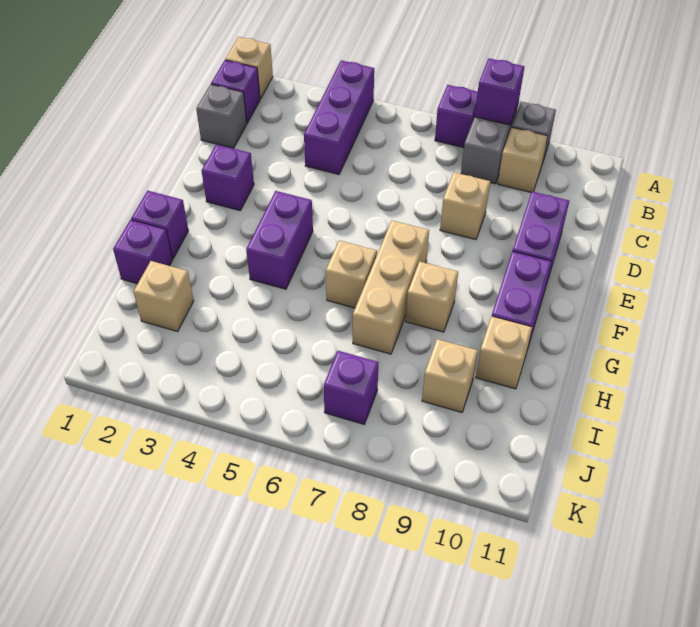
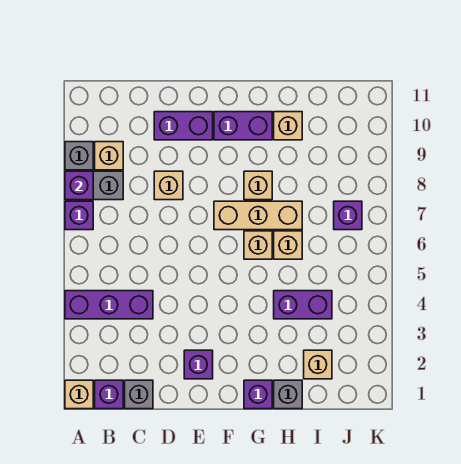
purple brick F4:G4 level 1 -> purple brick H4:I4 level 1
purple brick H1 level 1 -> grey brick H1 level 1
tan brick I9 level 1 -> tan brick H6 level 1

